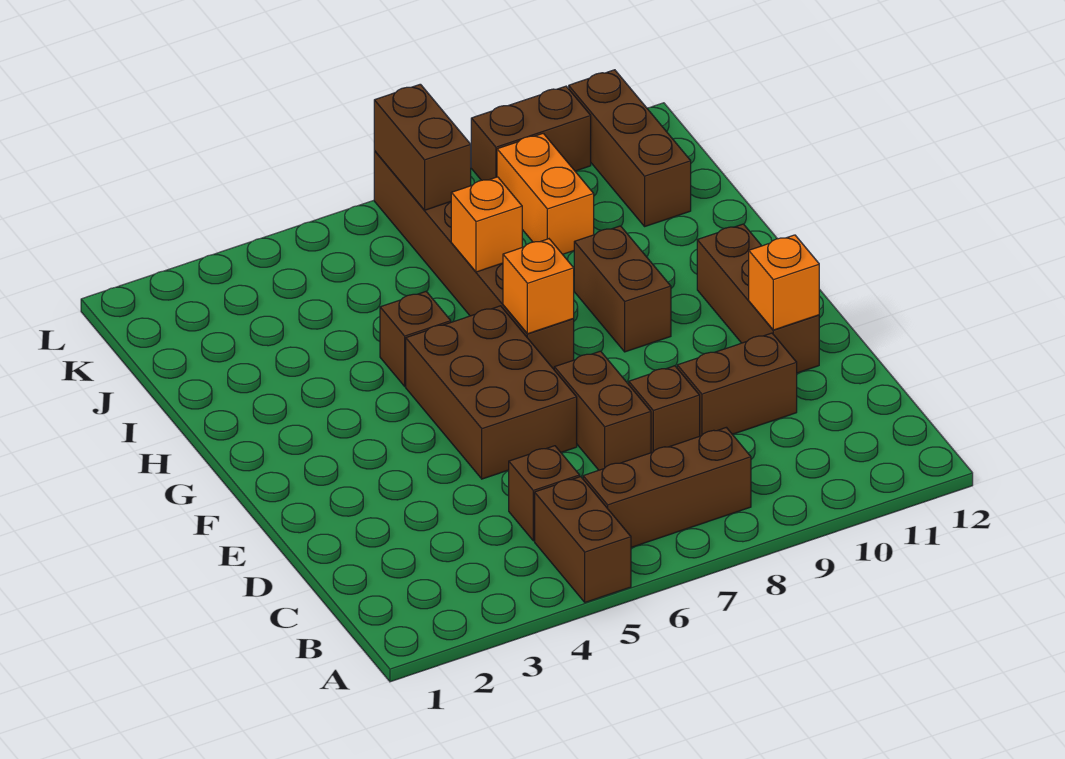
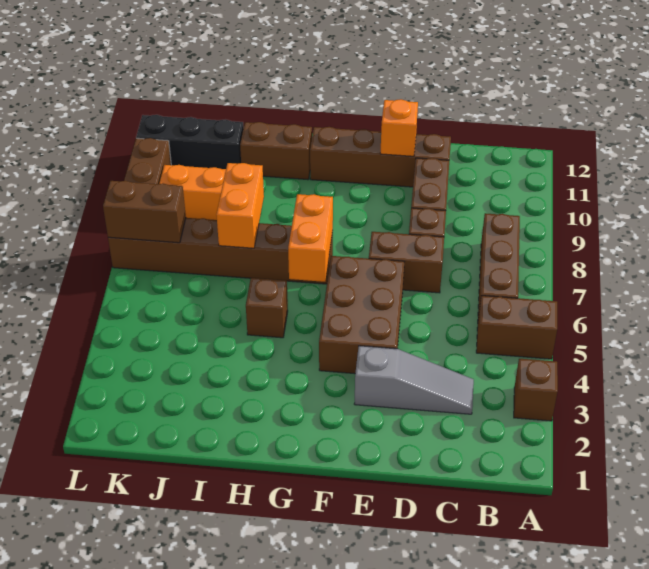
none -> grey slope C3:E3 level 1 top E
brown brick C5 level 1 -> brown brick A3 level 1
brown brick E5:G6 level 1 -> brown brick E4:F6 level 1
brown brick E11:G11 level 1 -> brown brick D11:G11 level 1
orange brick G7 level 2 -> orange brick G6:G7 level 2
brown brick G9:H9 level 1 -> brown brick H11:I11 level 1
orange brick I7 level 2 -> orange brick I7:I8 level 2
brown brick J11:L11 level 1 -> black brick J11:L11 level 1

